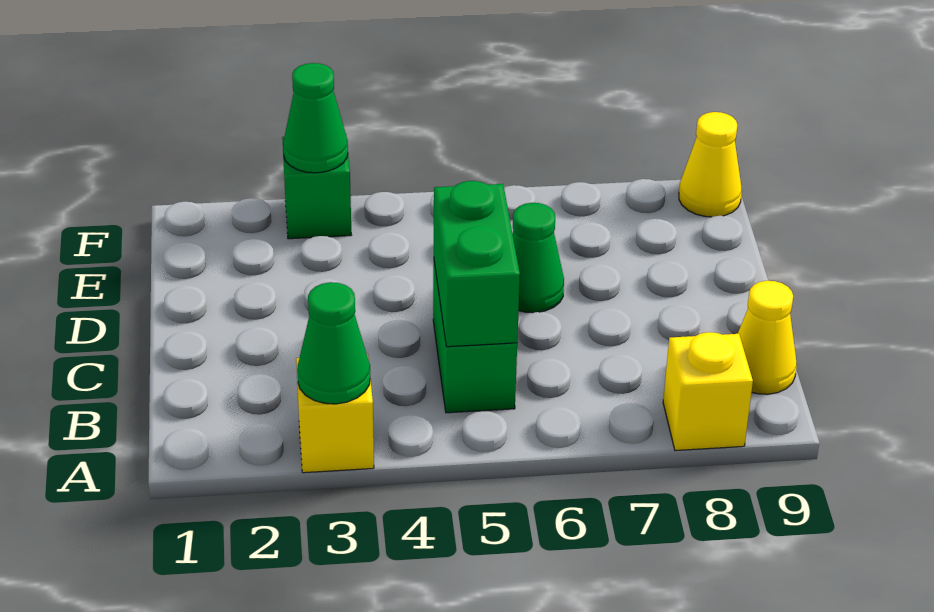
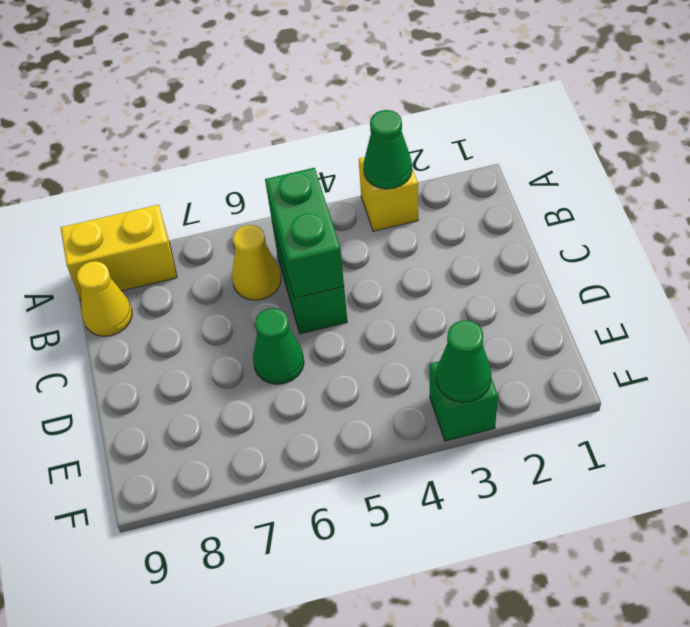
yellow brick A8 level 1 -> yellow brick A8:A9 level 1
yellow cone F9 level 1 -> yellow cone B6 level 1

